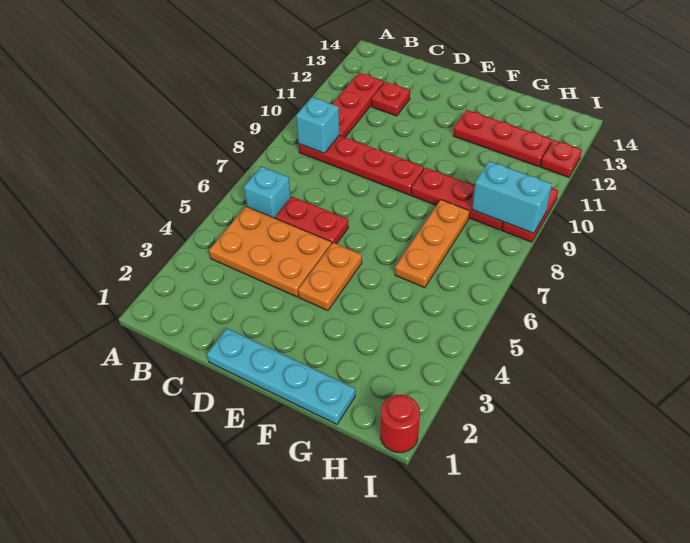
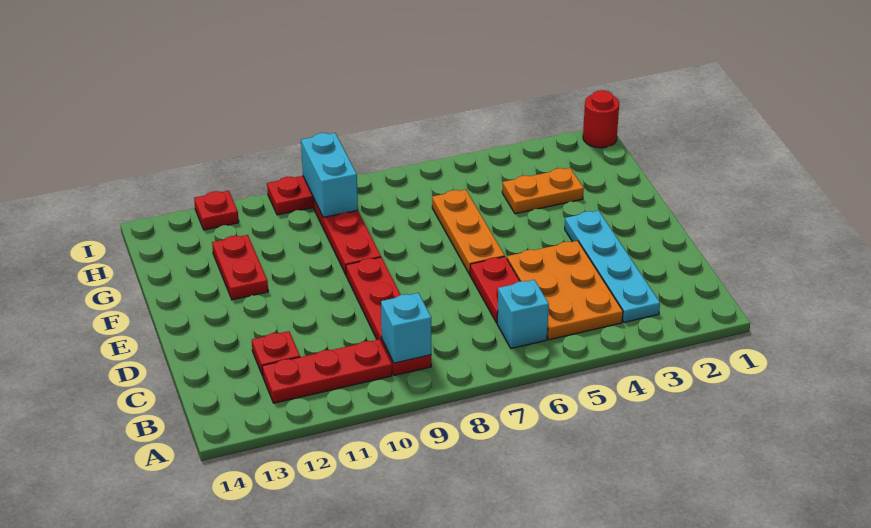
cyan plate D1:G1 level 1 -> cyan plate B3:E3 level 1
orange plate E4:E5 level 1 -> orange plate G3:G4 level 1
red plate F12:H12 level 1 -> red plate F12:G12 level 1
orange plate G6:G8 level 1 -> orange plate E6:G6 level 1

